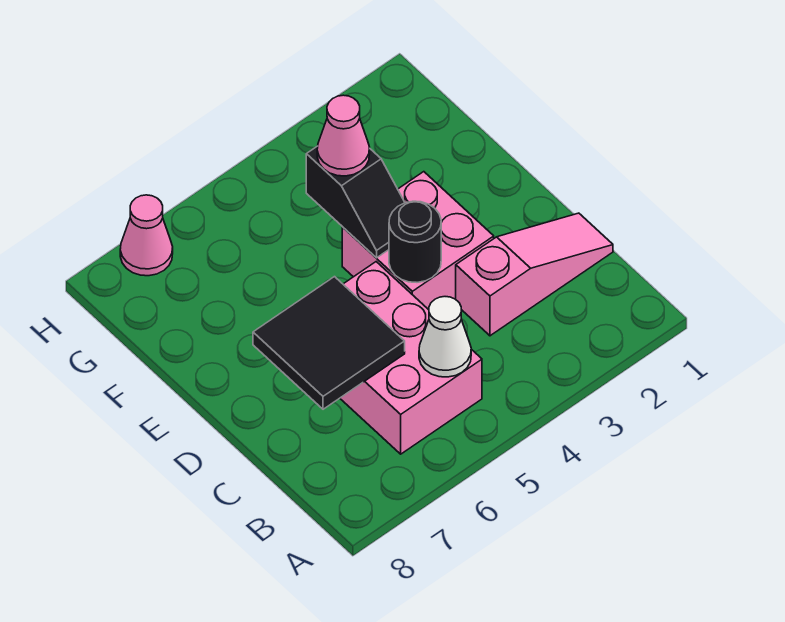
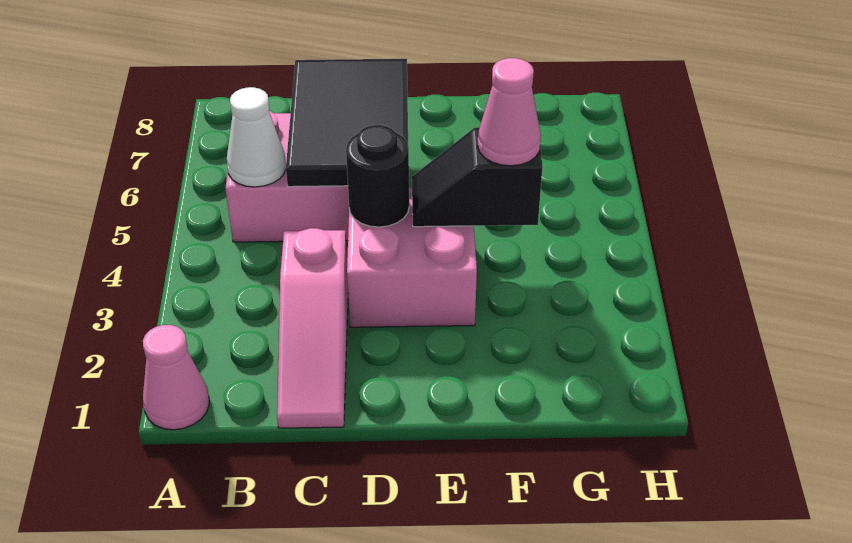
black tile C6:D7 level 2 -> black tile C5:D7 level 2
pink cone H7 level 1 -> pink cone A1 level 1

